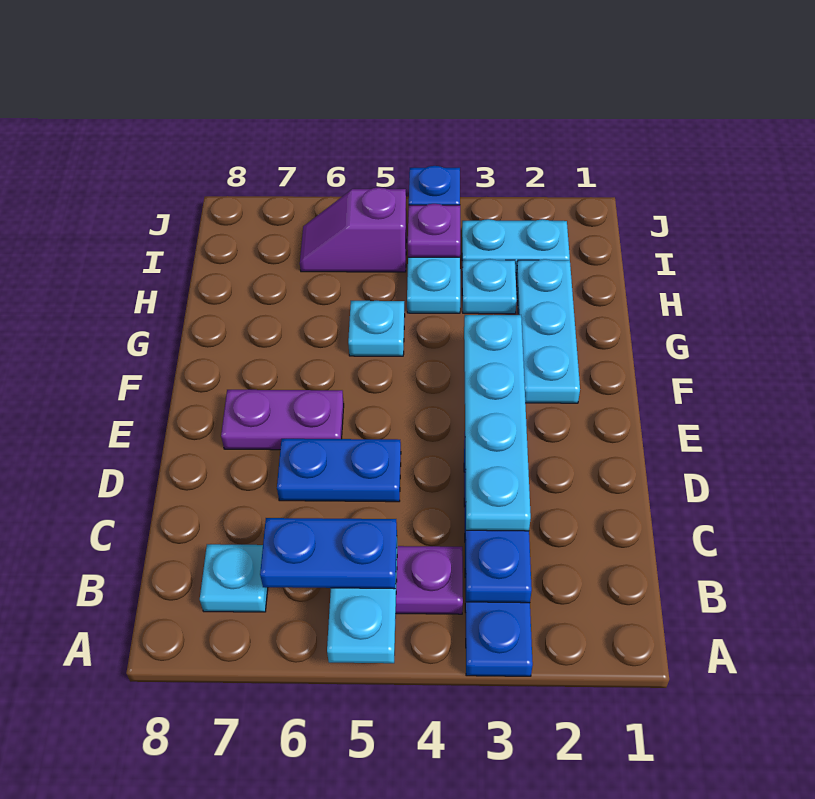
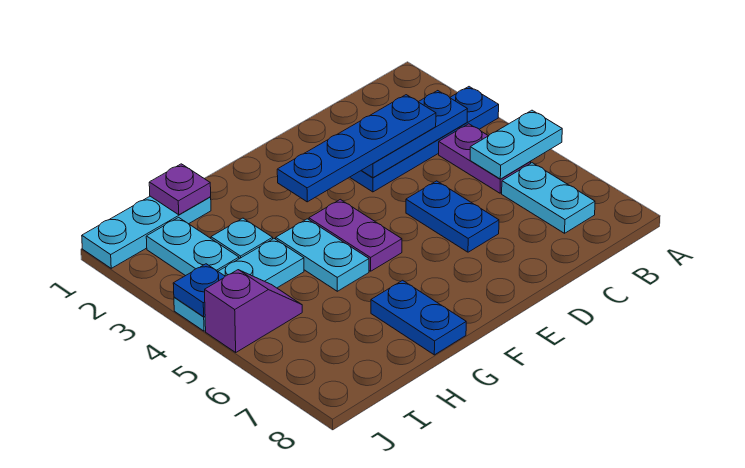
blue plate B5:B6 level 3 -> blue plate G7:G8 level 1
cyan plate B7 level 1 -> cyan plate B6:B7 level 1
cyan plate C3:F3 level 3 -> blue plate C3:F3 level 3
purple plate E6:E7 level 1 -> purple plate F4:F5 level 1
cyan plate F2:H2 level 1 -> cyan plate H1:J1 level 1
cyan plate G5 level 1 -> cyan plate G4:G5 level 1
purple plate I4 level 2 -> purple plate H1 level 2
purple slope I5:I6 level 1 top 5 -> purple slope I5:J5 level 1 top J

